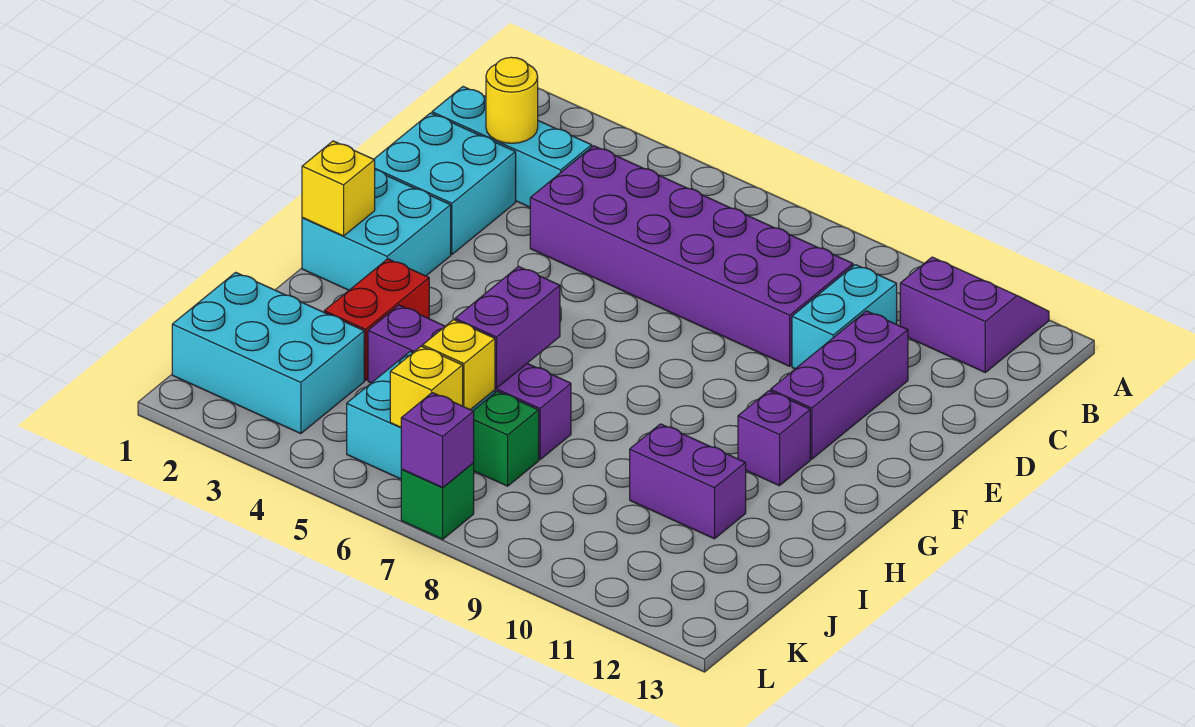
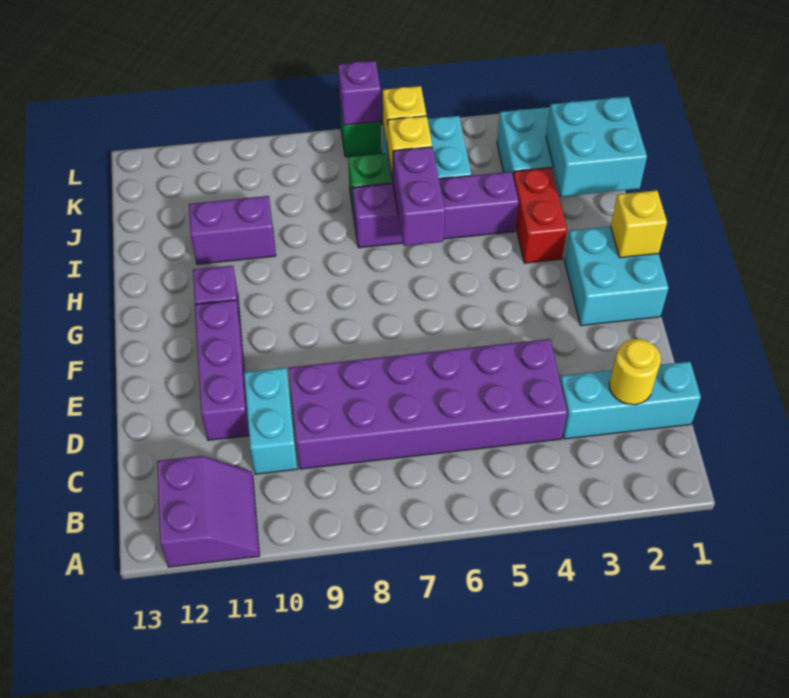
purple slope A11:B12 level 1 top B -> purple slope A11:B12 level 1 top 12
cyan brick D1:E2 level 1 -> cyan brick I1:J2 level 2

